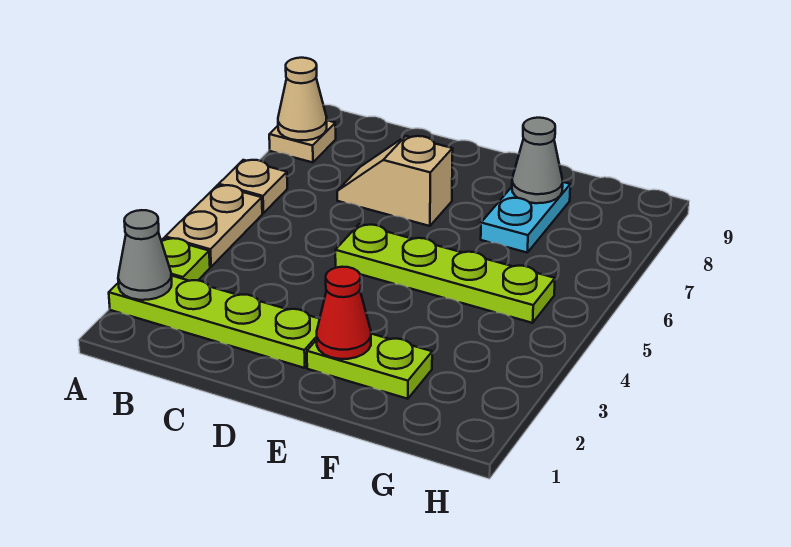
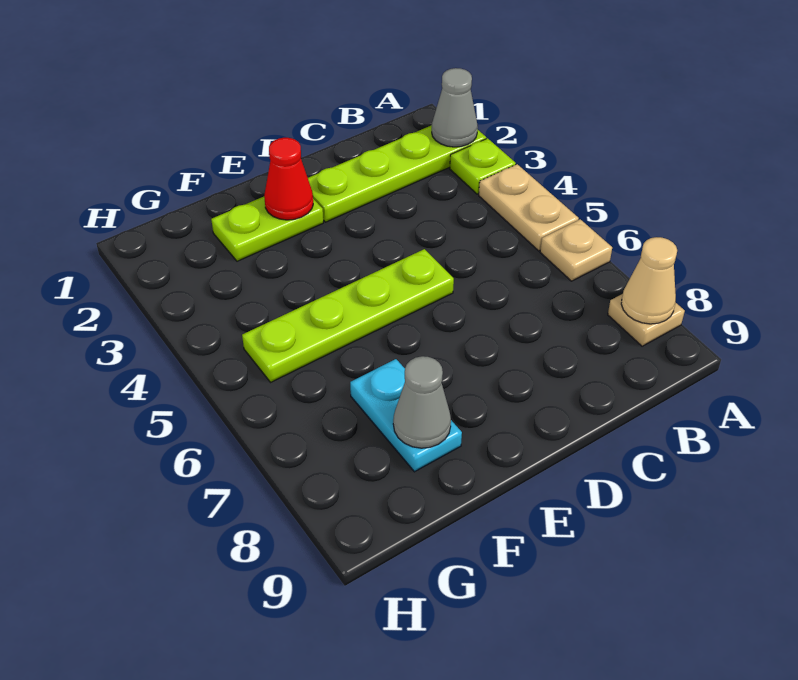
tan slope C7:D7 level 1 top D -> none

